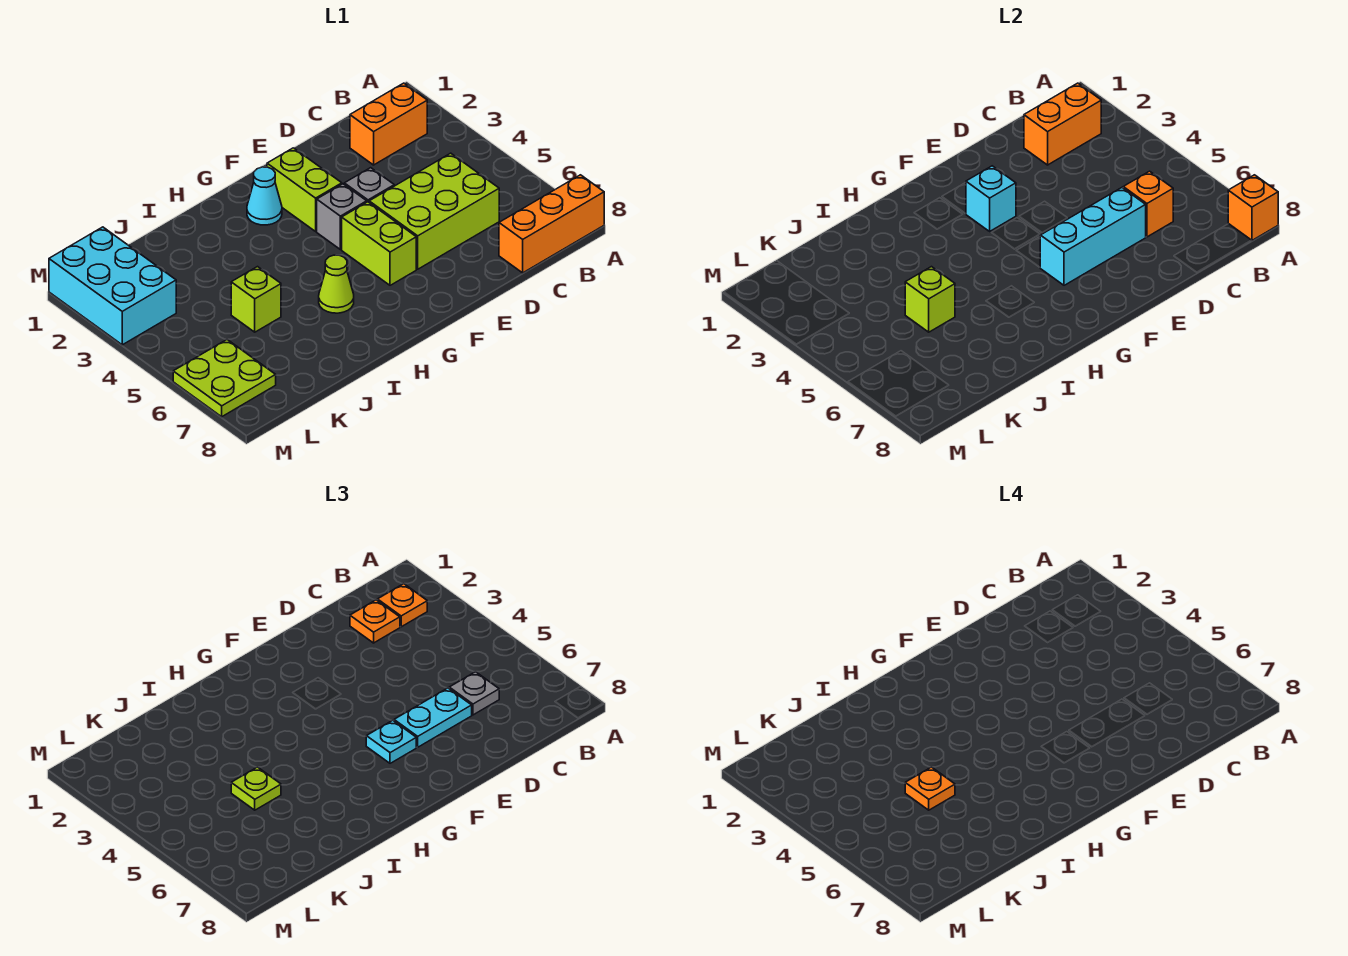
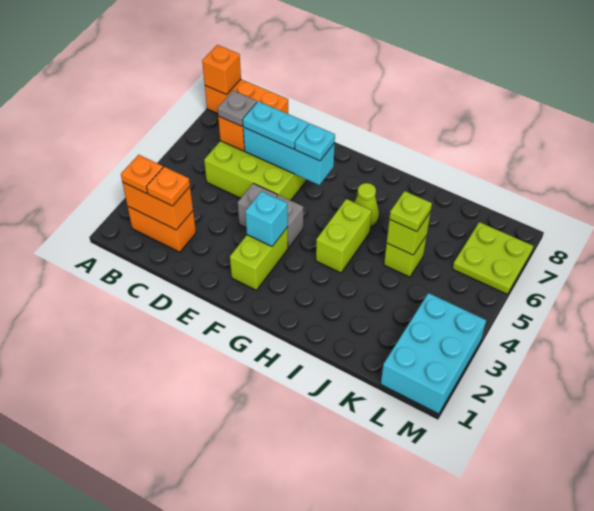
lime brick F5:F6 level 1 -> lime brick H4:H5 level 1
cyan cone G2 level 1 -> none
orange plate J5 level 4 -> none

